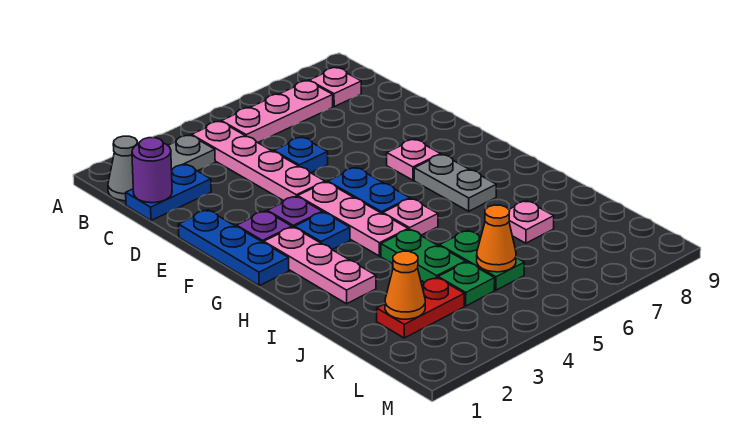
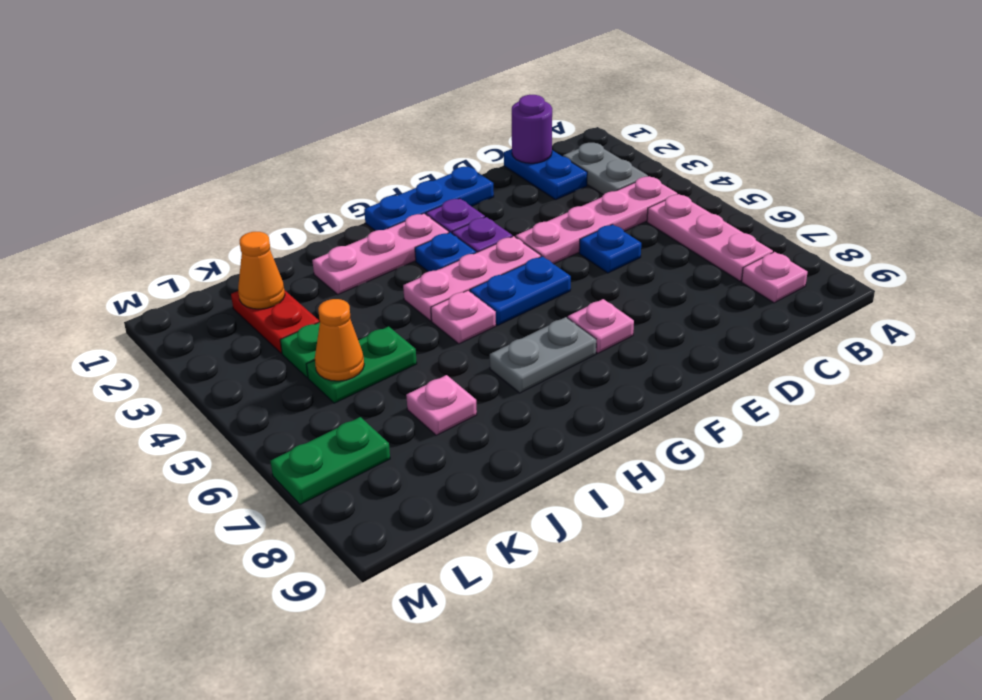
grey cone B1 level 1 -> none
green plate I4:J4 level 1 -> green plate L7:M7 level 1

